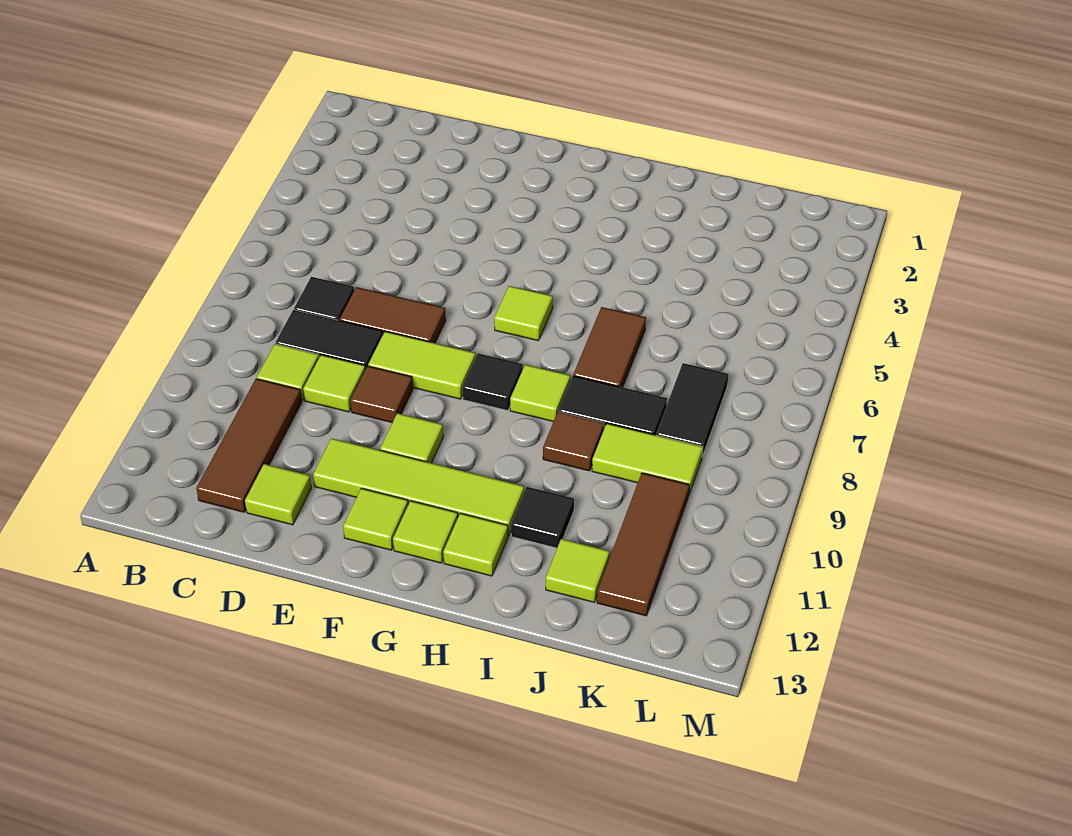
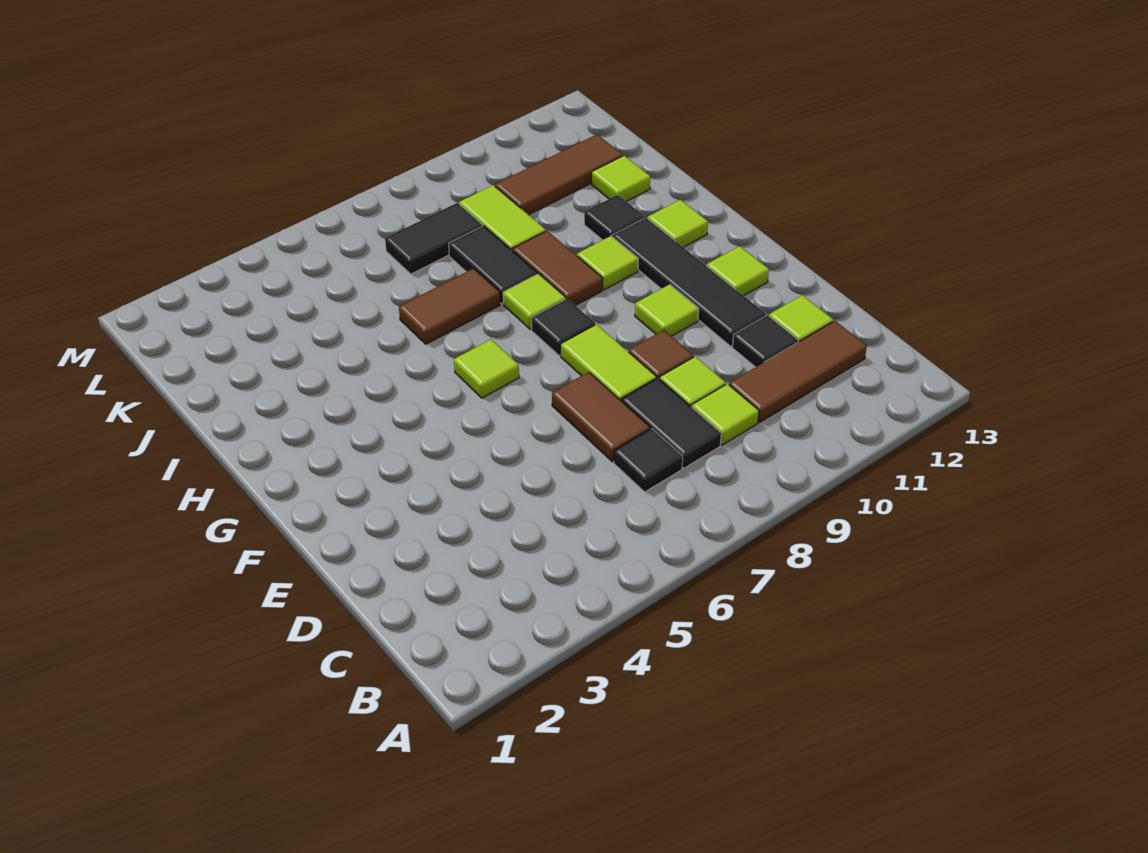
none -> black tile D11 level 1
lime tile E11:H11 level 1 -> black tile E11:H11 level 1
lime tile G12 level 1 -> lime tile H10 level 1
brown tile I9 level 1 -> brown tile H9:I9 level 1

